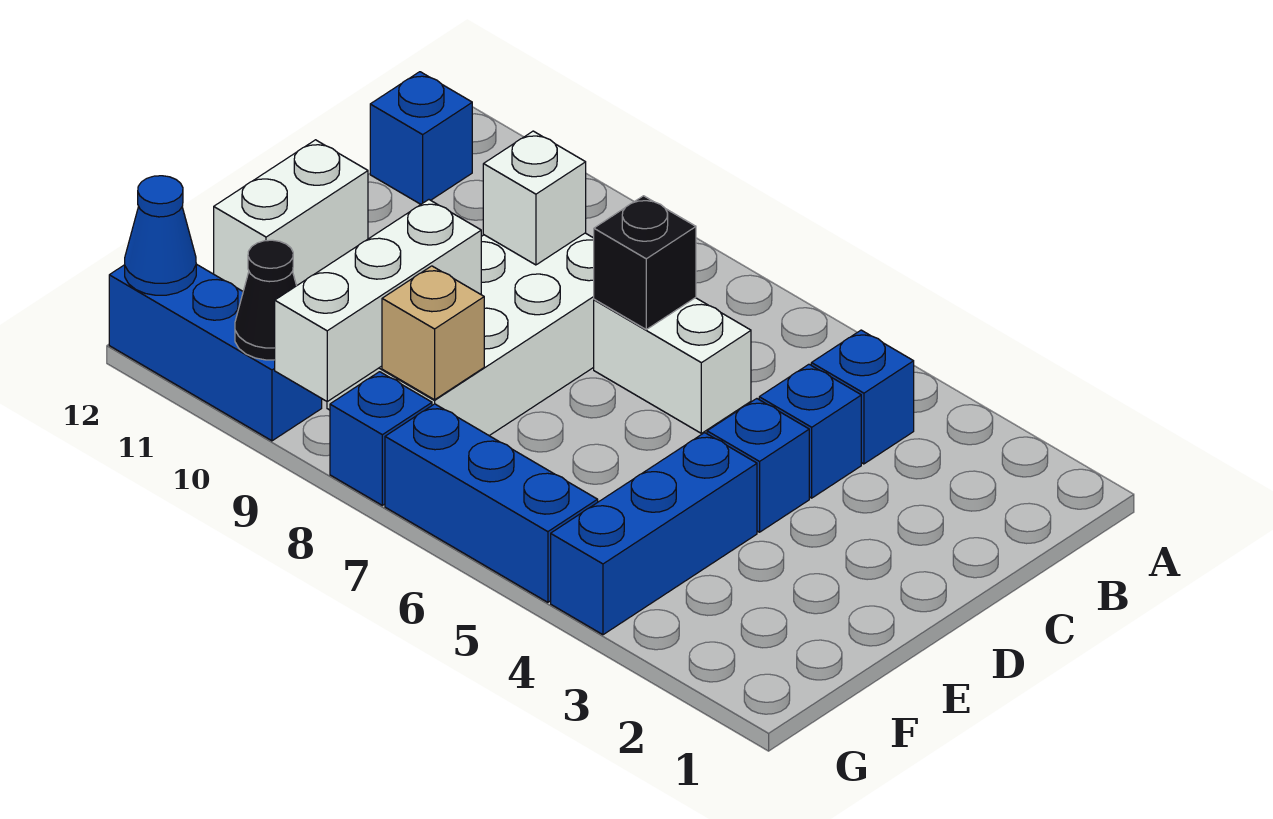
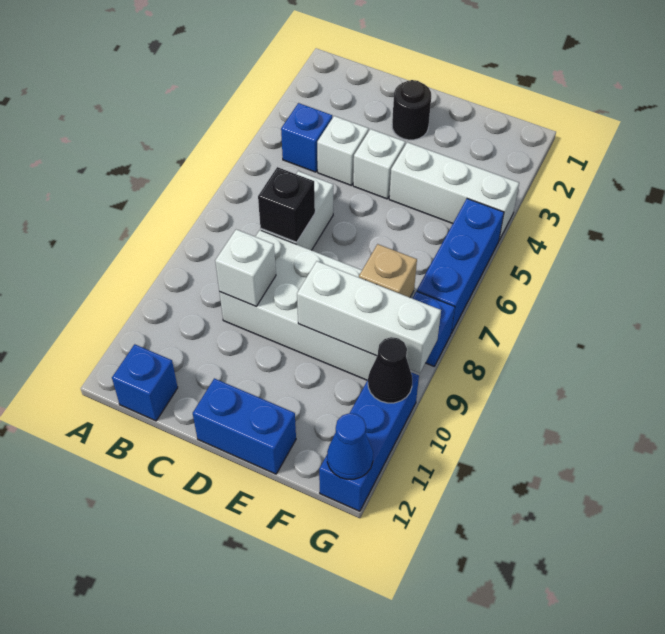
blue brick C4 level 1 -> white brick C4 level 1
none -> black round brick D2 level 1
blue brick D4 level 1 -> white brick D4 level 1
white brick D12:E12 level 1 -> blue brick D12:E12 level 1
blue brick E4:G4 level 1 -> white brick E4:G4 level 1

